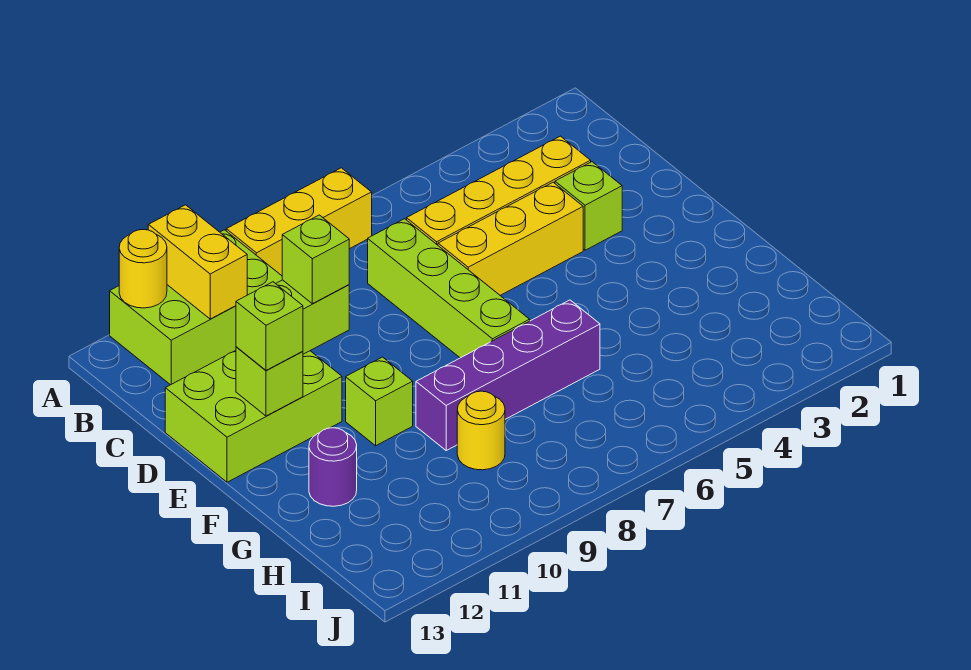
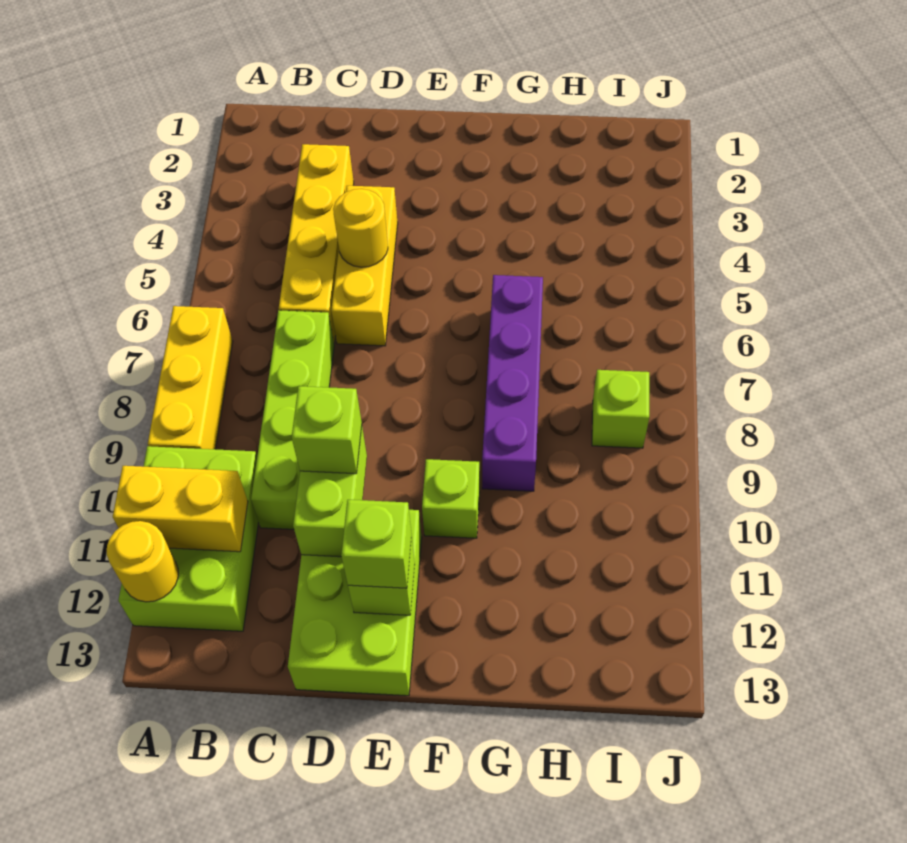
lime brick C7:F7 level 1 -> lime brick C7:C10 level 1
lime brick D3 level 1 -> lime brick I8 level 1
purple round brick G12 level 1 -> none
yellow round brick H9 level 1 -> yellow round brick D5 level 2

